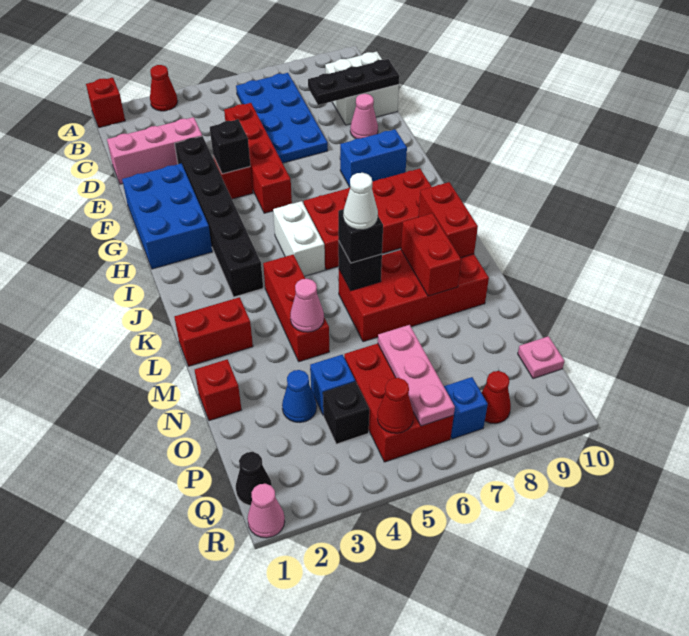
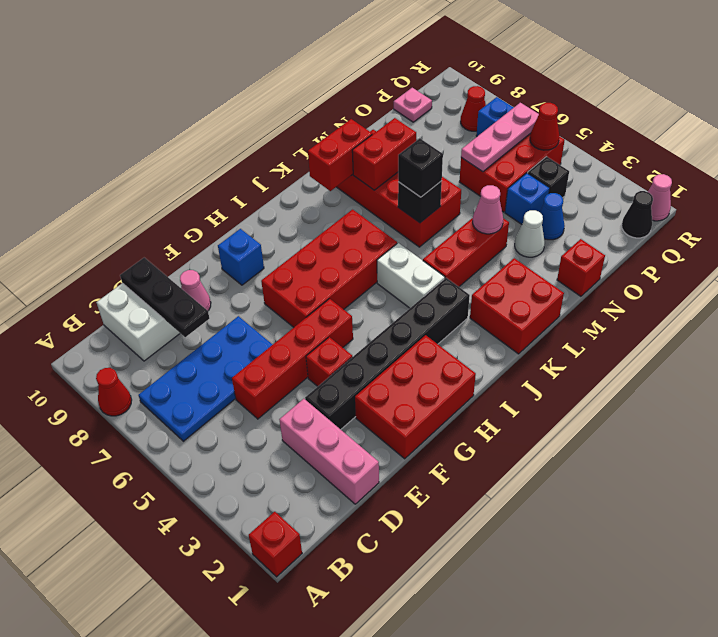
red cone A3 level 1 -> red cone A8 level 1
blue brick F1:H2 level 1 -> red brick F1:H2 level 1
black brick F4 level 2 -> none
blue brick G8:G9 level 1 -> blue brick G9 level 1
white brick I5:J5 level 1 -> white brick J4:J5 level 1
red brick I6:J9 level 1 -> red brick G6:J7 level 1
red brick L1:L2 level 1 -> red brick K1:L2 level 1
white cone L6 level 4 -> white cone N3 level 1

